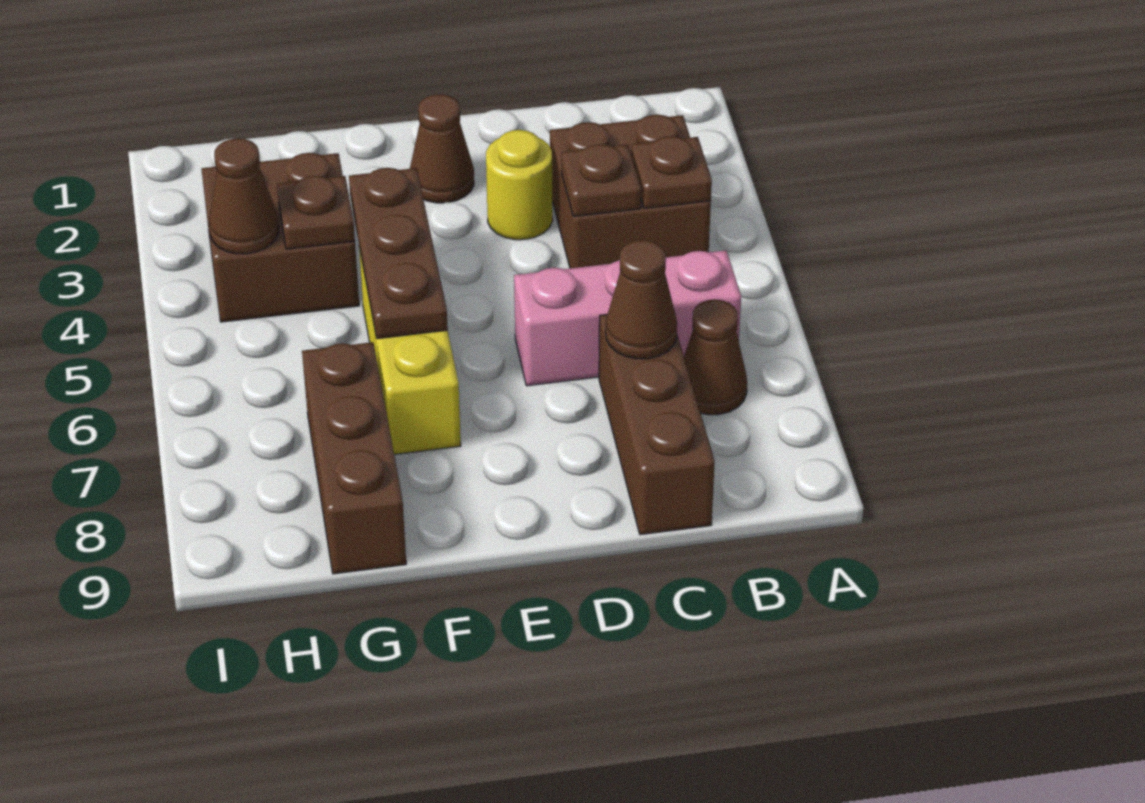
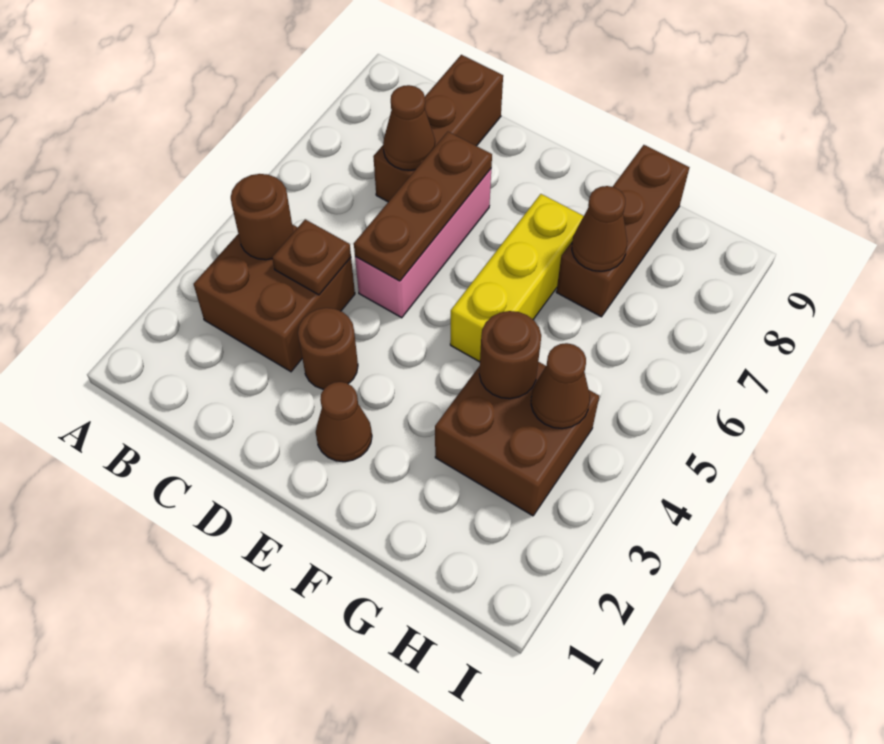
brown plate B4 level 2 -> brown round brick B4 level 2
pink brick B6:D6 level 1 -> pink brick D5:D7 level 1
brown cone B7 level 1 -> brown cone G7 level 2
yellow round brick D3 level 1 -> brown round brick D3 level 1
brown plate F4:F6 level 2 -> brown plate D5:D7 level 2
brown plate G4 level 2 -> brown round brick G4 level 2

